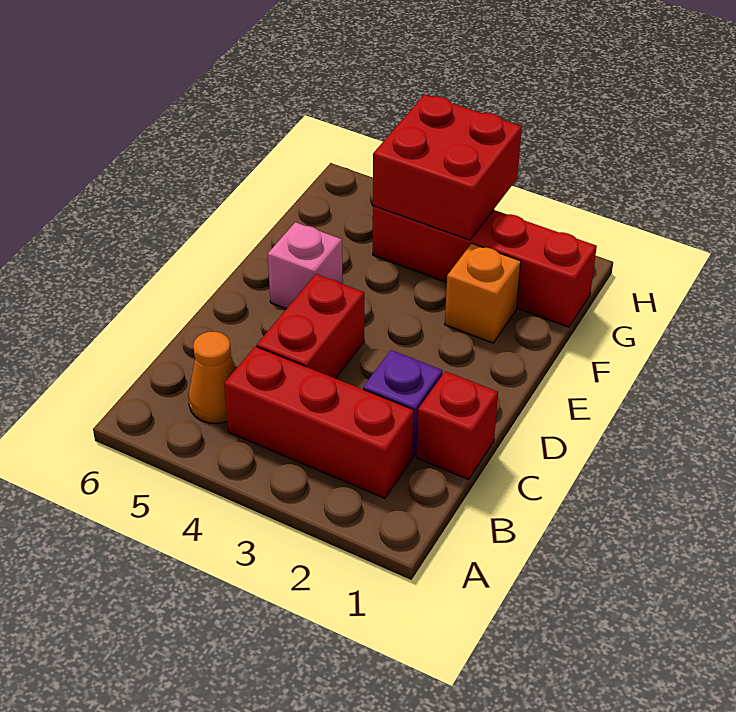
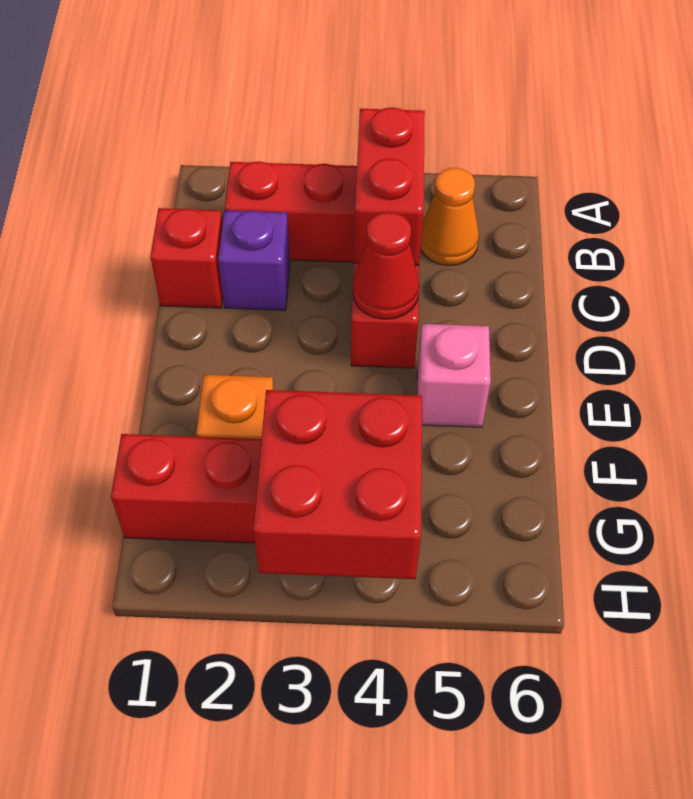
none -> red brick B4:C4 level 2
none -> red cone D4 level 2

